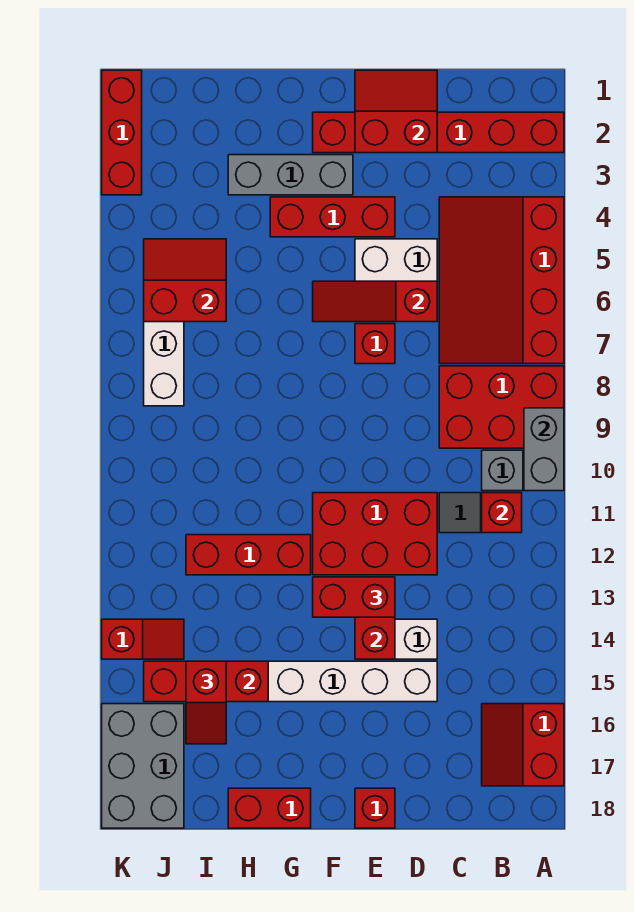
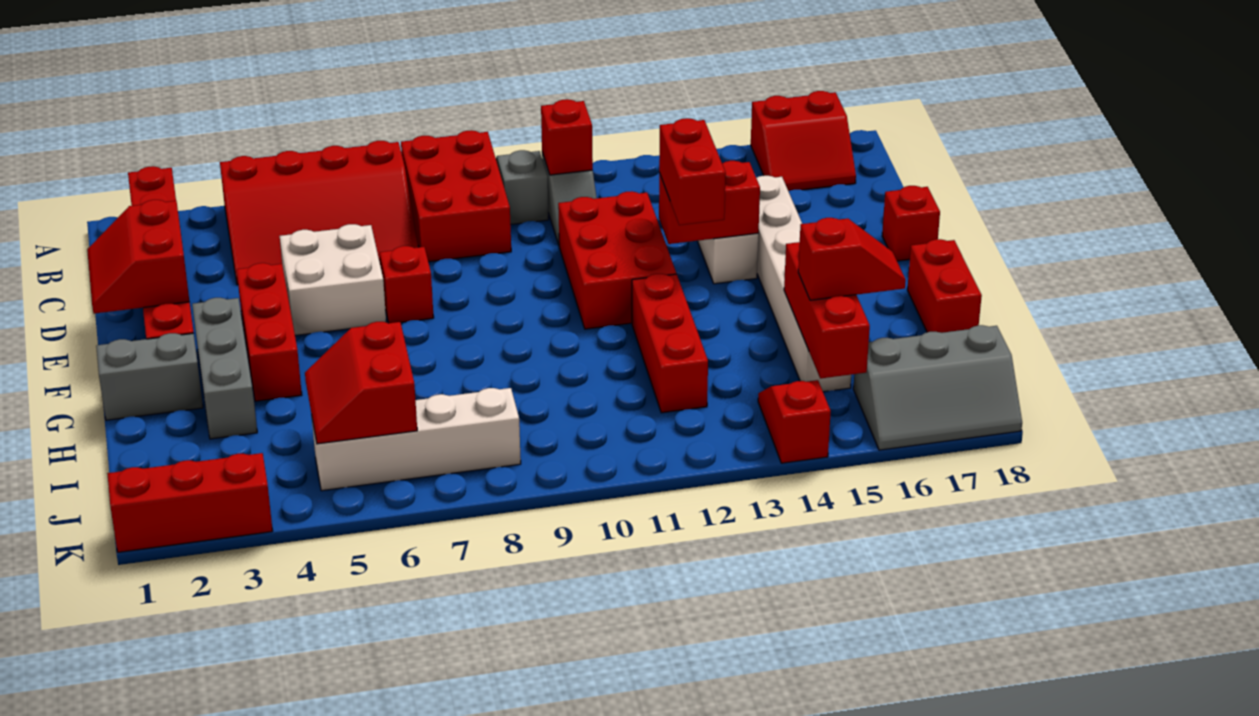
grey brick A9:A10 level 2 -> grey brick G1:G2 level 1
red slope D6:F6 level 2 top D -> none
grey brick J16:K18 level 1 -> grey slope J16:K18 level 1 top J

